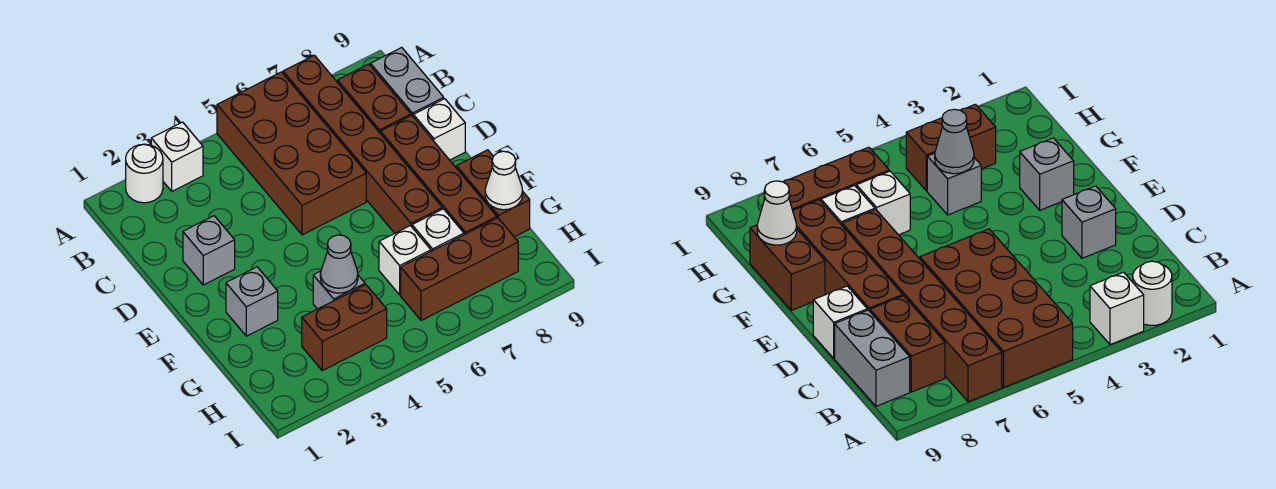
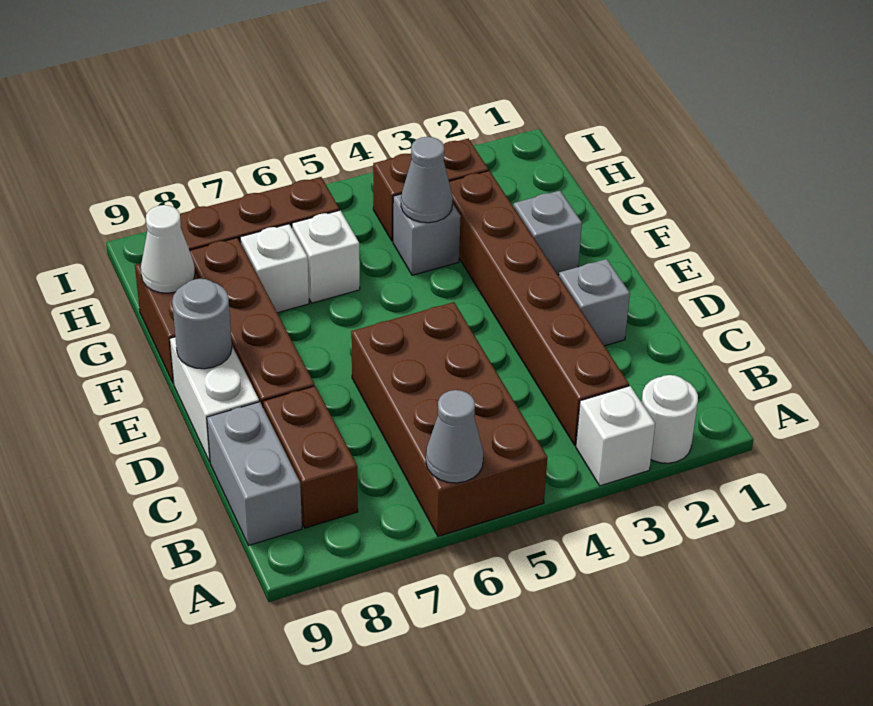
none -> grey cone A6 level 2
brown brick A7:F7 level 1 -> brown brick B3:G3 level 1
white brick D9 level 1 -> white brick D9:E9 level 1
none -> grey round brick E9 level 2

